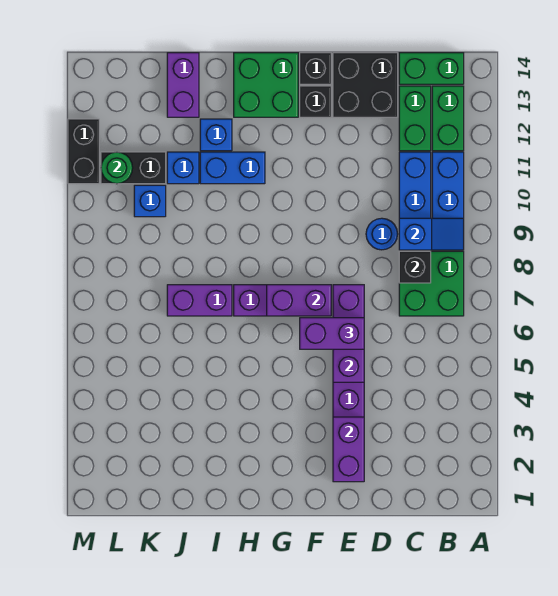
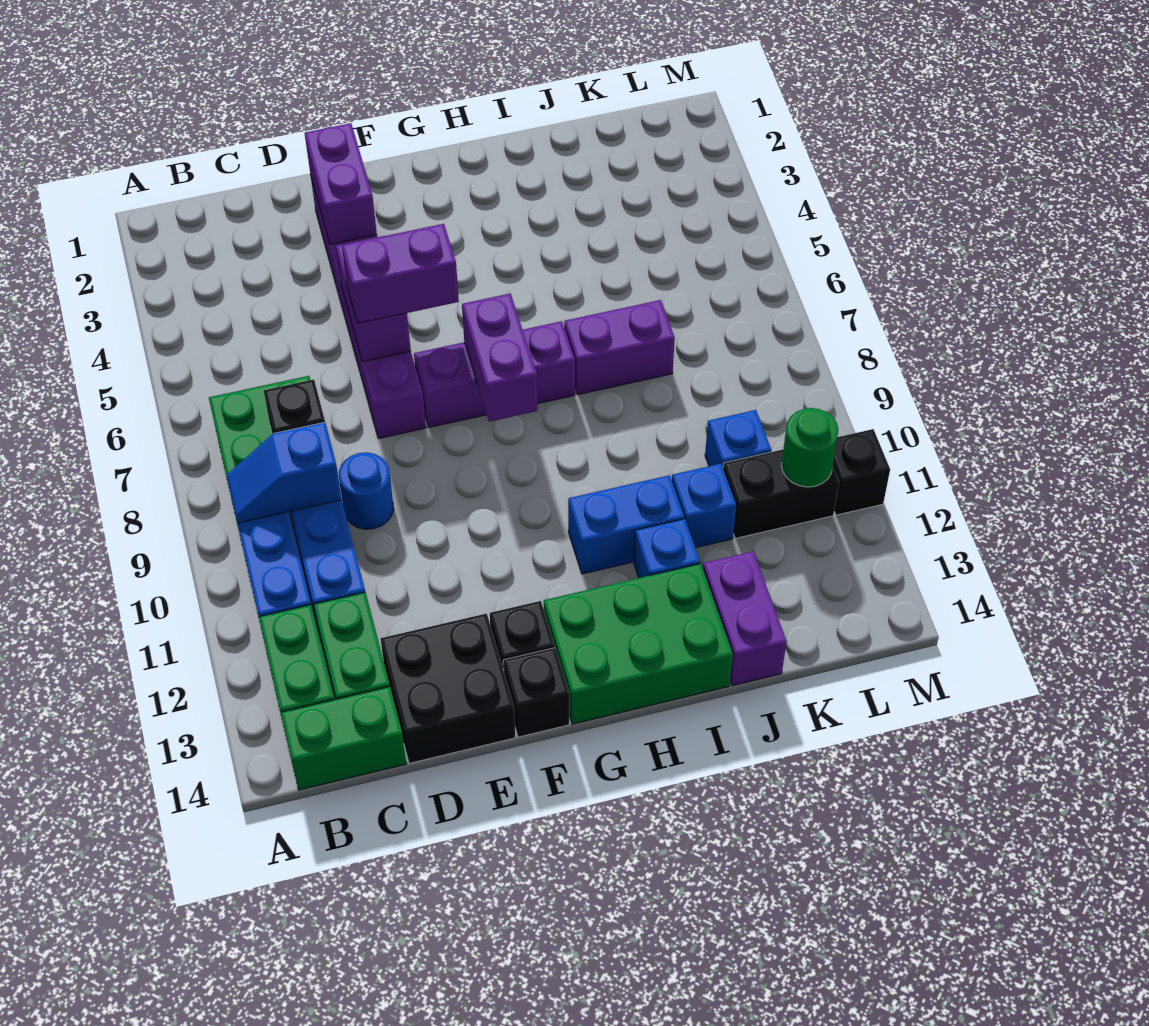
purple brick F7:G7 level 2 -> purple brick G7:G8 level 2
green brick G13:H14 level 1 -> green brick G13:I14 level 1
black brick M11:M12 level 1 -> black brick M11 level 1

